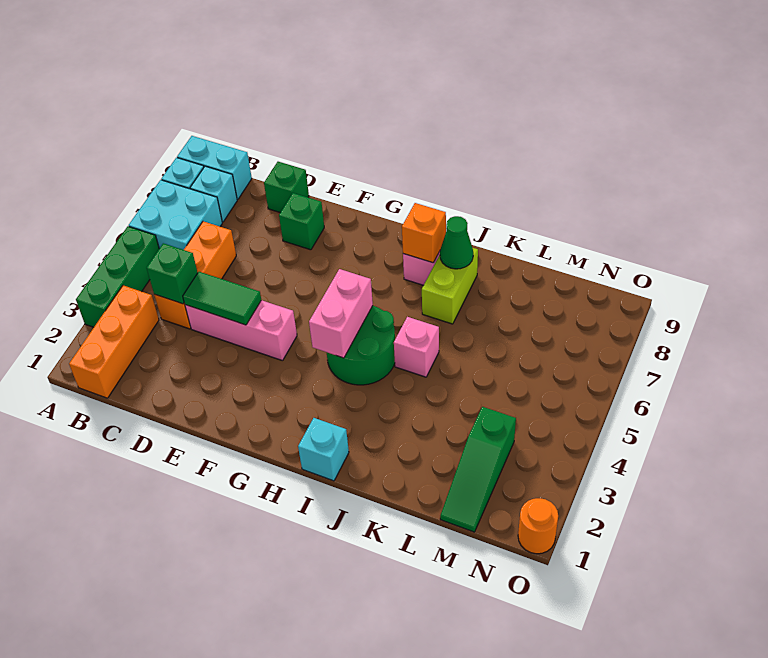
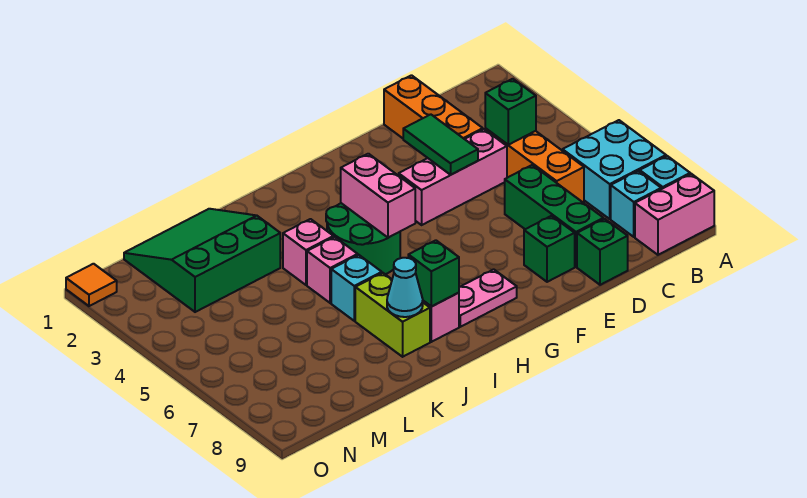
green brick A3:A5 level 1 -> green brick D6:D8 level 1
cyan brick A9:B9 level 1 -> pink brick A9:B9 level 1
orange brick B1:B3 level 1 -> orange brick D1:D3 level 1
green tile D4:E4 level 2 -> green tile E3:E4 level 2
none -> pink plate G8:H8 level 1
cyan brick I1 level 1 -> cyan brick J6 level 1
orange brick I8 level 2 -> green brick I8 level 2
none -> pink brick J4 level 1
green cone J8 level 2 -> cyan cone J8 level 2
green slope M1:M3 level 1 top 3 -> green slope K1:M3 level 1 top 3
orange round brick O1 level 1 -> orange tile O1 level 1

